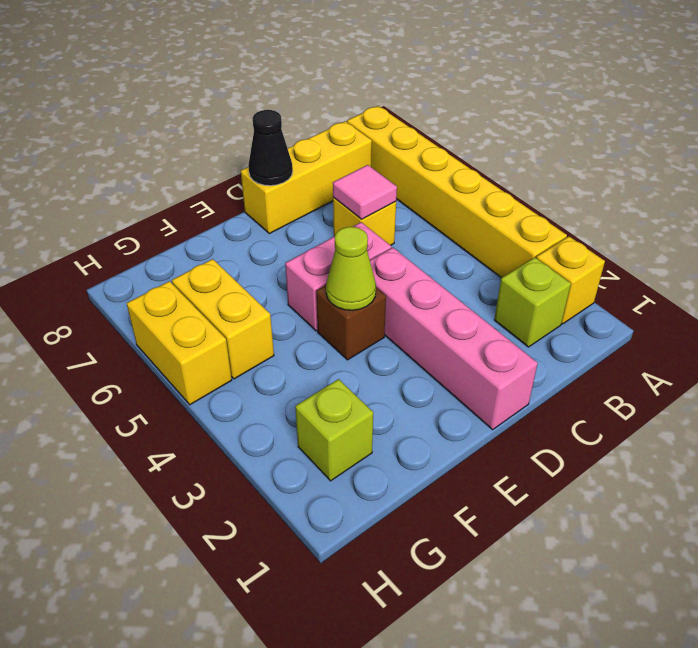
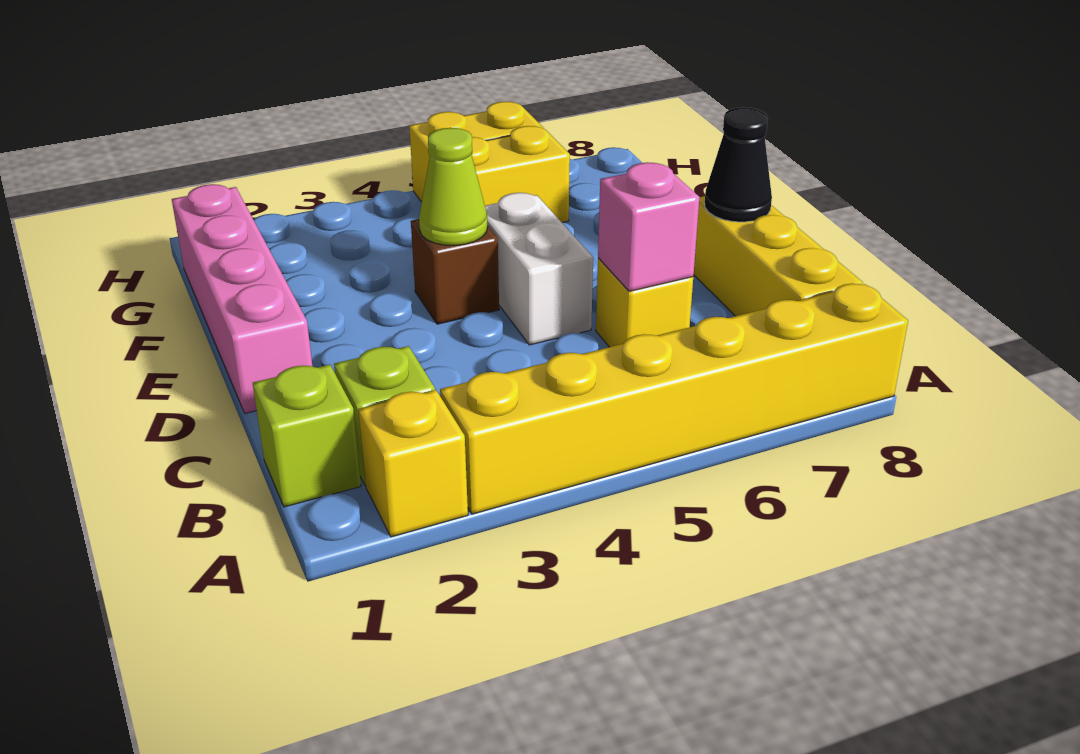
pink tile C6 level 2 -> pink brick C6 level 2
pink brick D1:D4 level 1 -> pink brick D1:G1 level 1
pink brick D5:E5 level 1 -> white brick D5:E5 level 1
lime brick G2 level 1 -> lime brick B1 level 1

